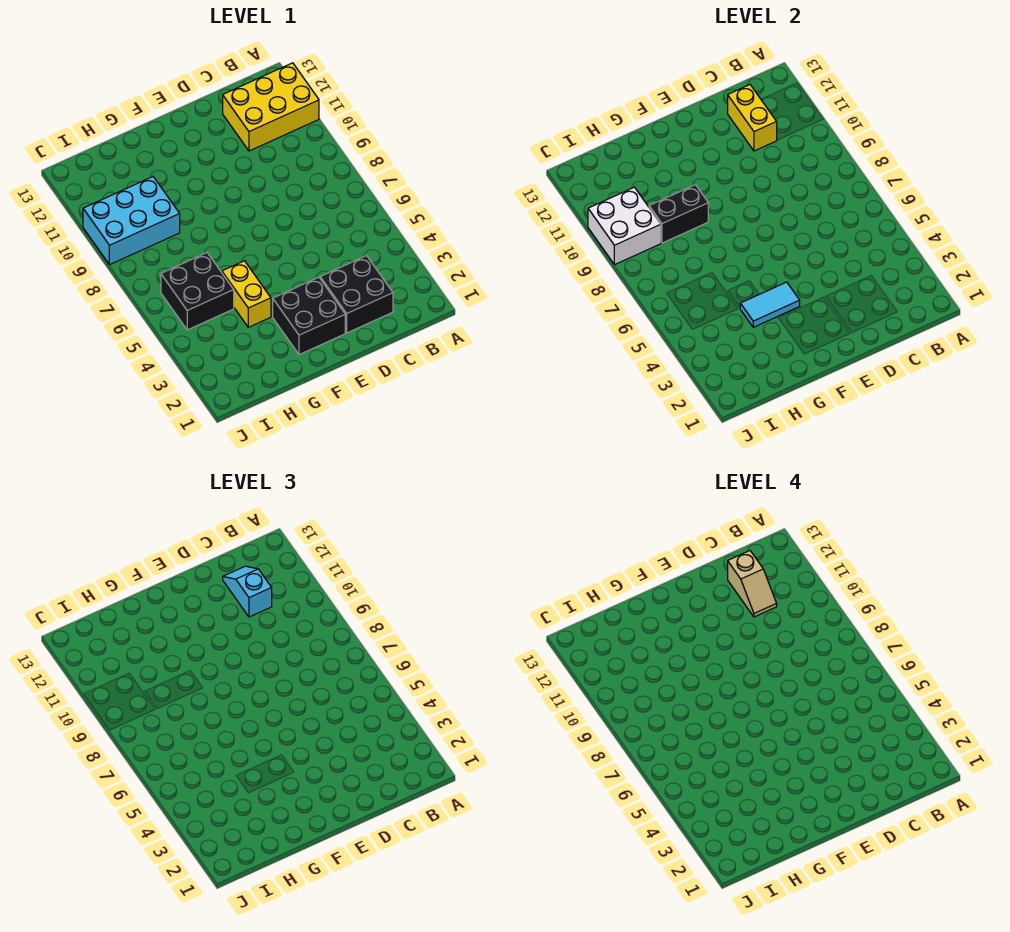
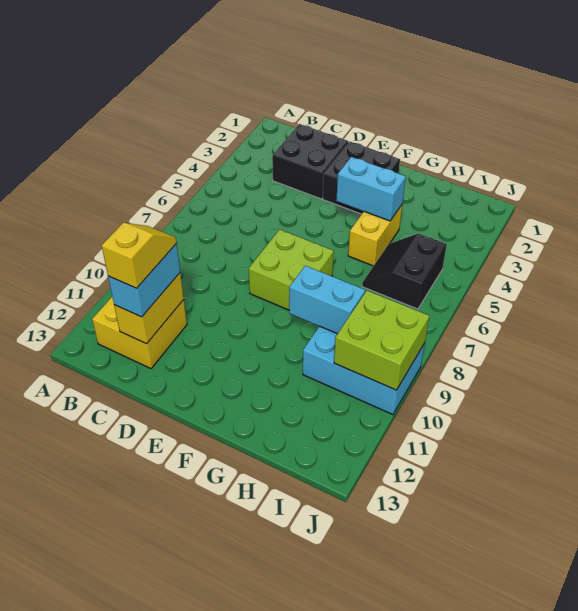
yellow brick A11:C12 level 1 -> yellow brick B11:C12 level 1
cyan slope C11:C12 level 3 top 11 -> cyan brick C11:C12 level 3
tan slope C11:C12 level 4 top 12 -> yellow slope C11:C12 level 4 top 12
none -> lime brick E7:F8 level 1
cyan tile F4:G4 level 2 -> cyan brick F4:G4 level 2
black brick G9:H9 level 2 -> cyan brick G9:H9 level 2
black brick H5:I6 level 1 -> black slope H5:I6 level 1 top I
white brick I9:J10 level 2 -> lime brick I9:J10 level 2

